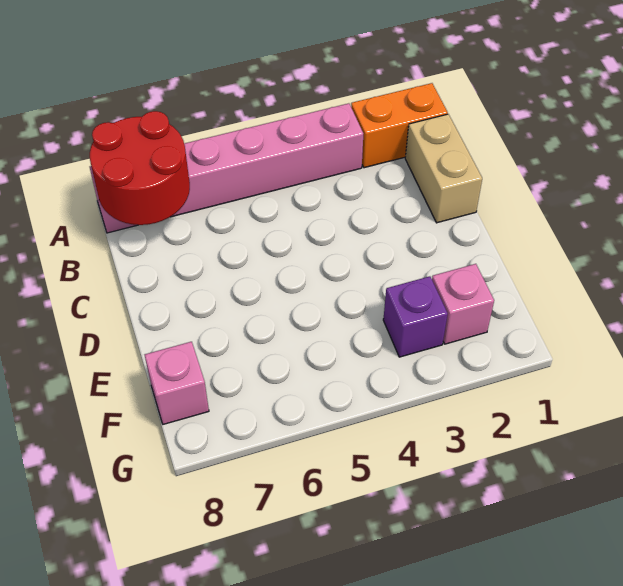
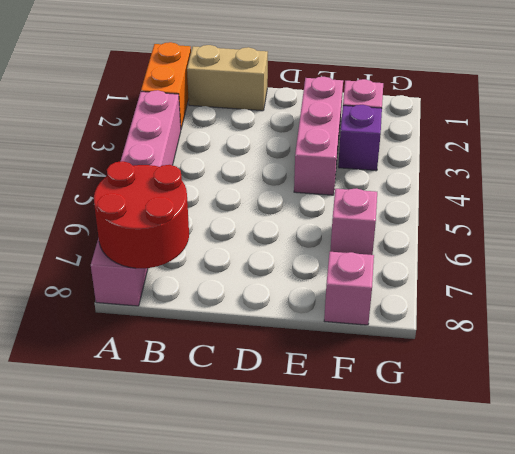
none -> pink brick E2:E4 level 1
none -> pink brick F6 level 1

